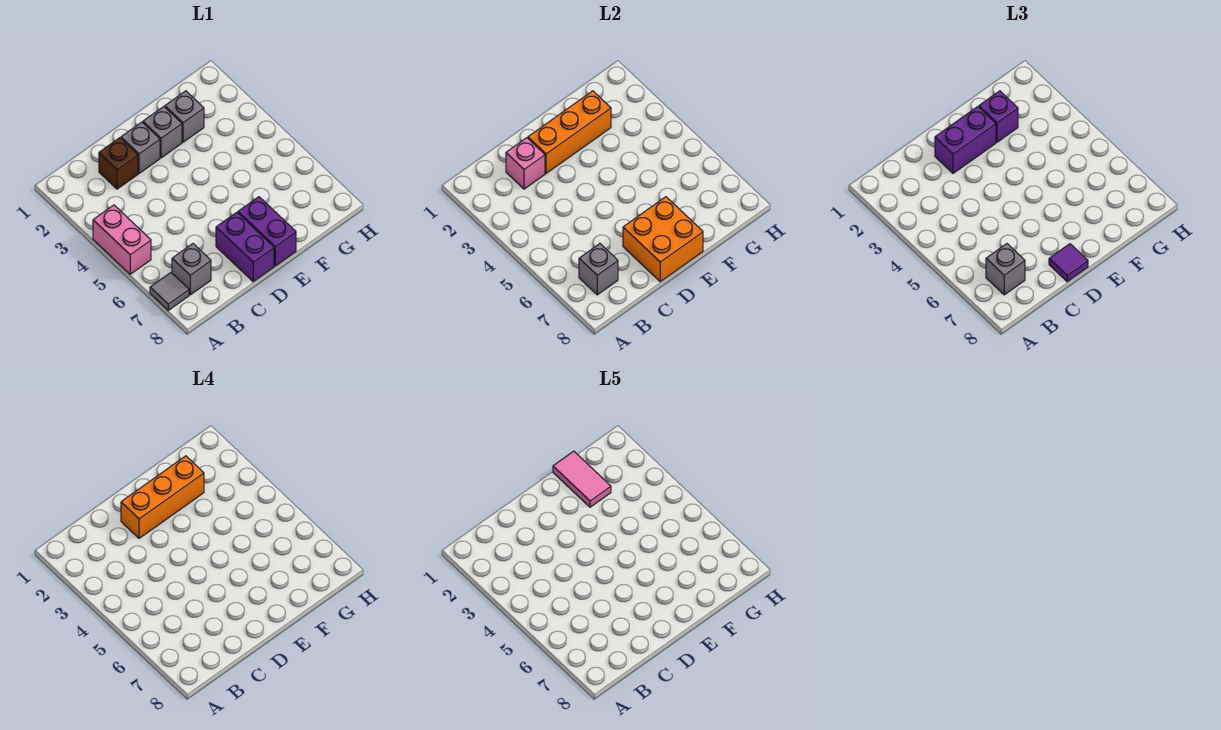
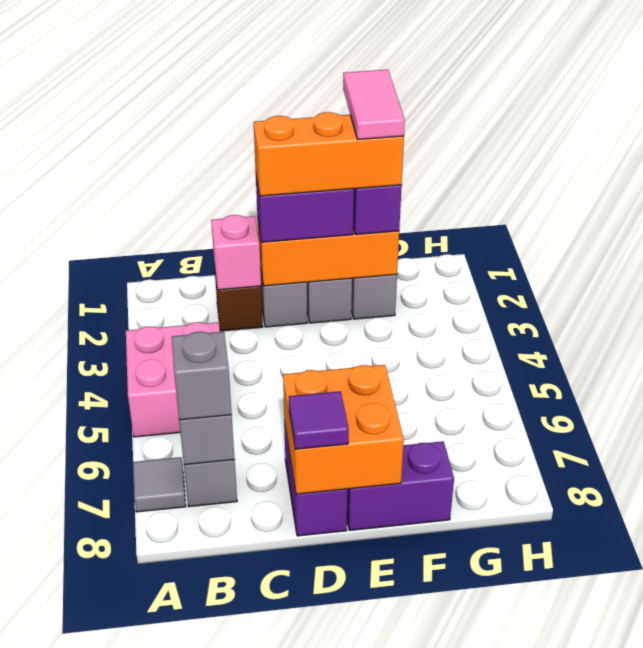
pink brick A4:A5 level 1 -> pink brick A4:B5 level 1
purple brick E7:E8 level 1 -> purple brick E8:F8 level 1

